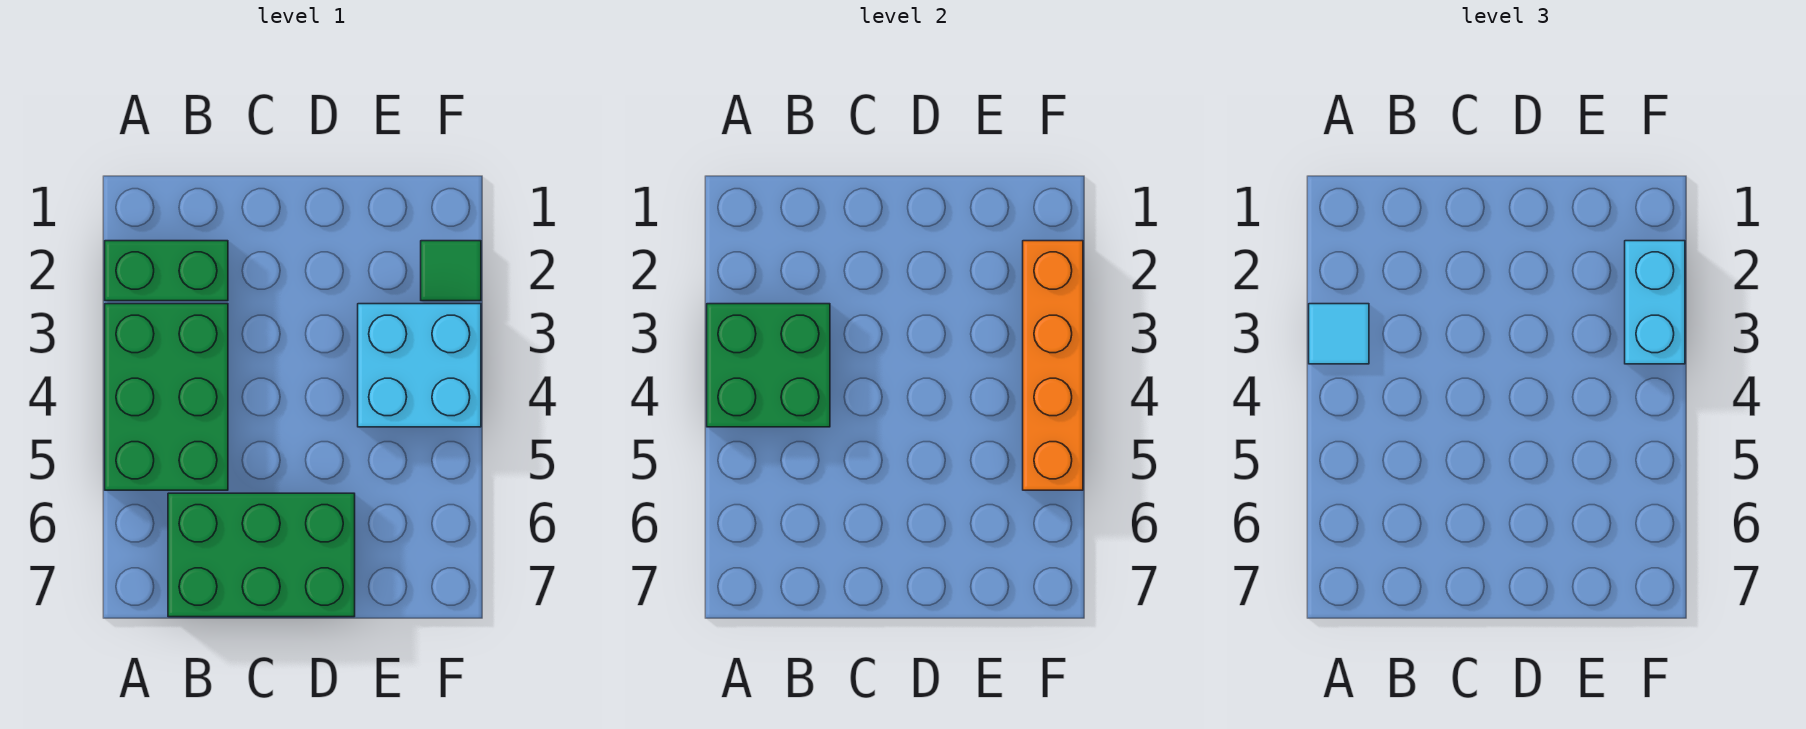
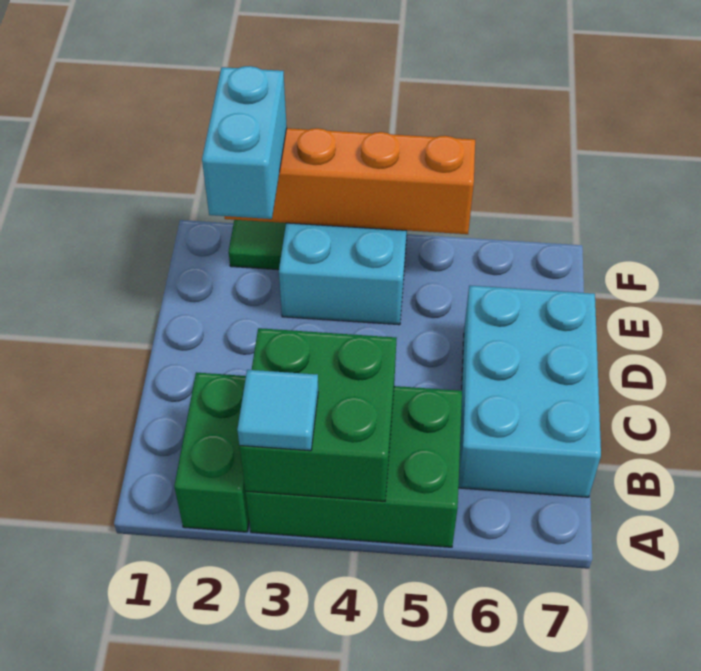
green brick B6:D7 level 1 -> cyan brick B6:D7 level 1
cyan brick F2:F3 level 3 -> cyan brick E2:F2 level 3

